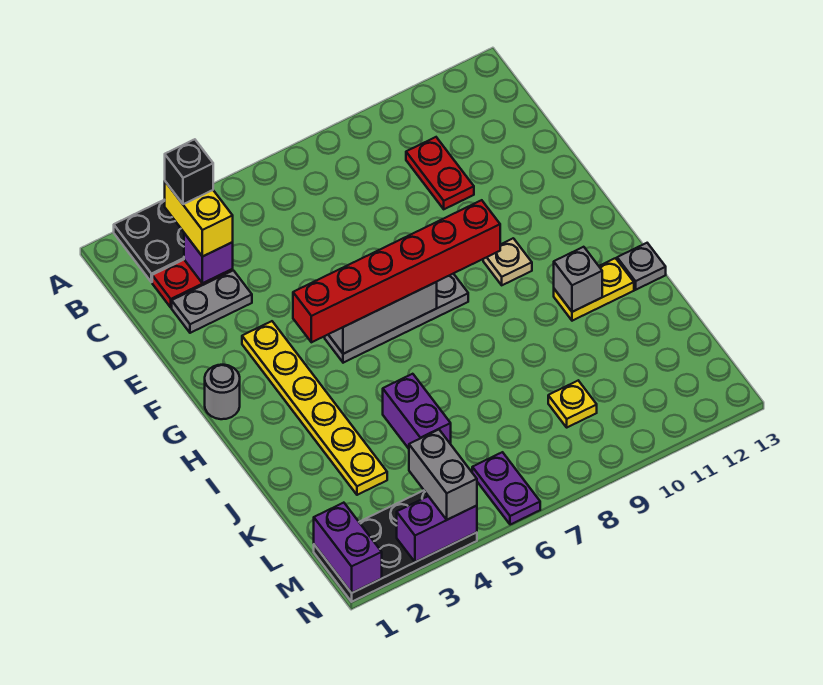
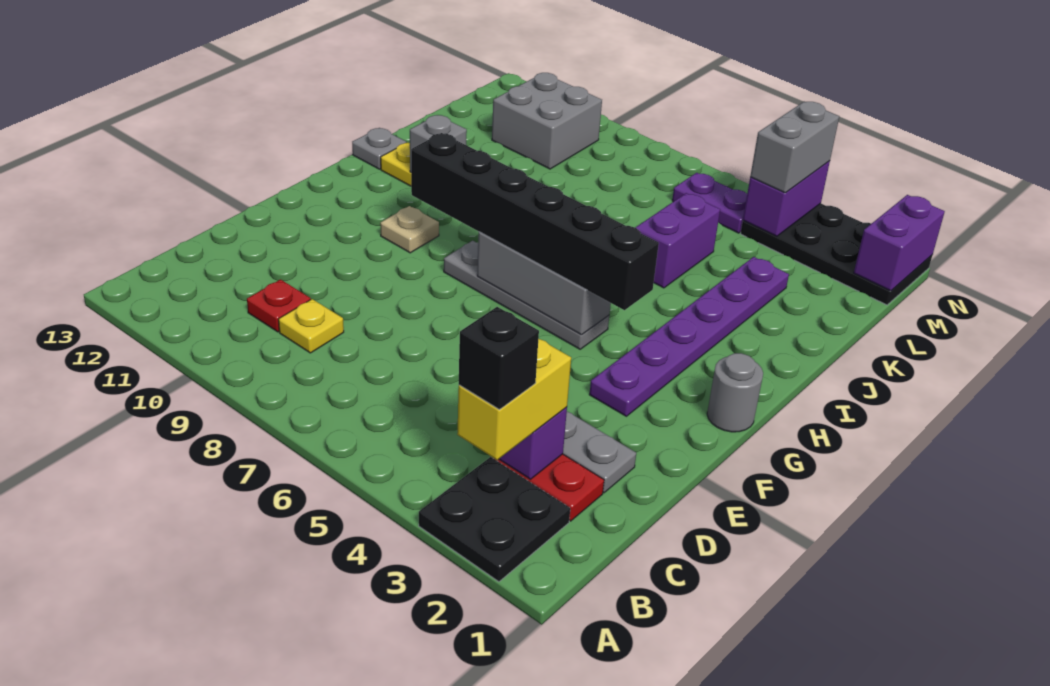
red plate C10:D10 level 1 -> red plate C10 level 1
yellow plate F3:K3 level 1 -> purple plate F3:K3 level 1
red brick G4:G9 level 3 -> black brick G4:G9 level 3
yellow plate L9 level 1 -> yellow plate C9 level 1
none -> grey brick L10:M11 level 1
purple plate M6:N6 level 1 -> purple plate M5:M6 level 1
purple brick N3:N4 level 2 -> purple brick M4:N4 level 2

